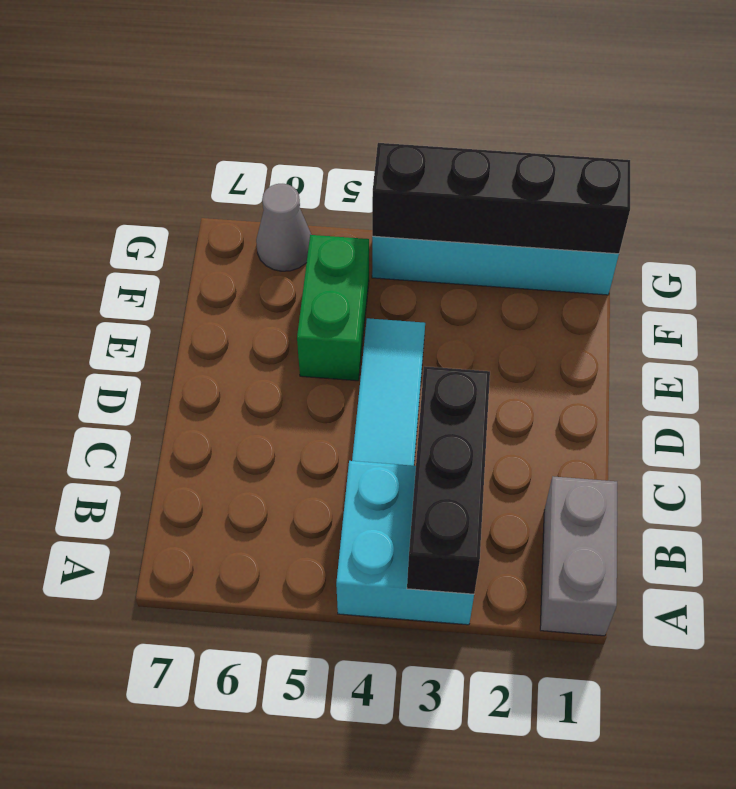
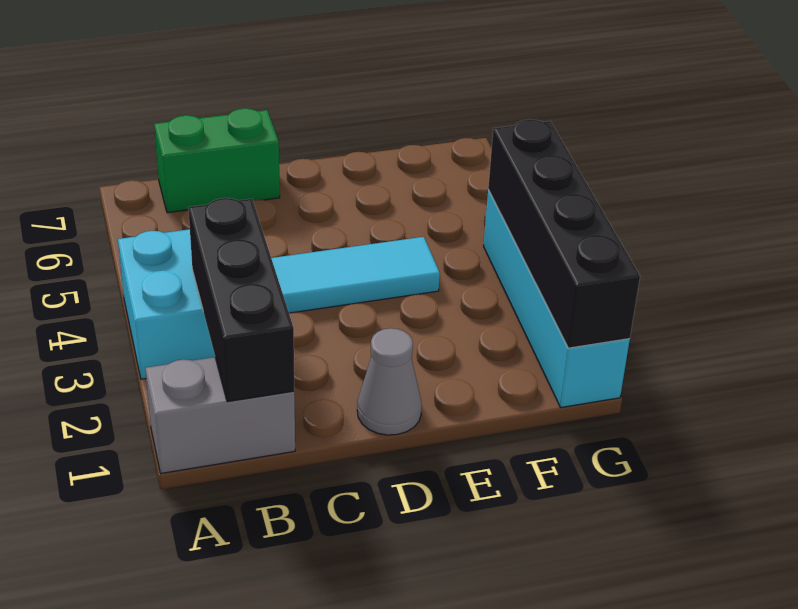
black brick A3:C3 level 2 -> black brick B1:B3 level 2
green brick E5:F5 level 1 -> green brick B7:C7 level 1
grey cone G6 level 1 -> grey cone D1 level 1

